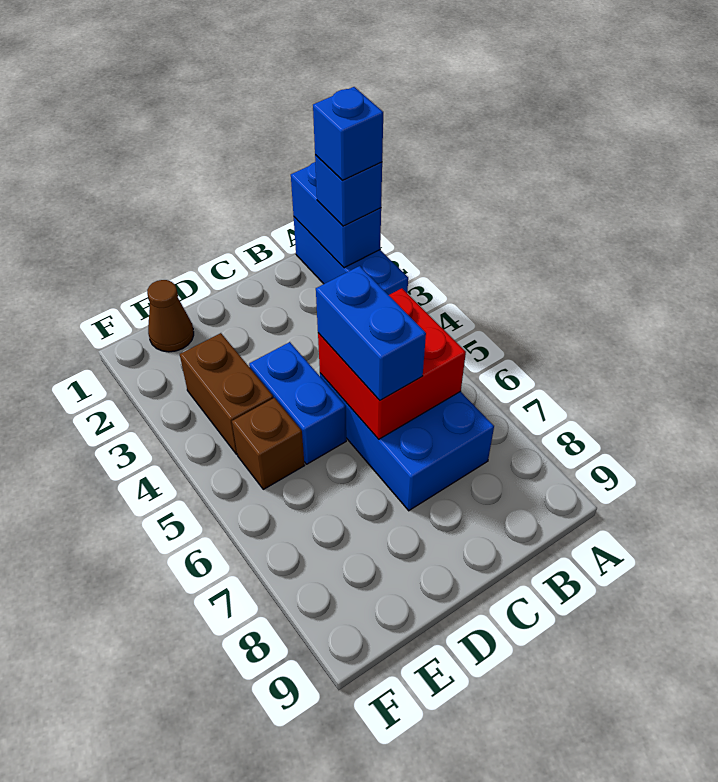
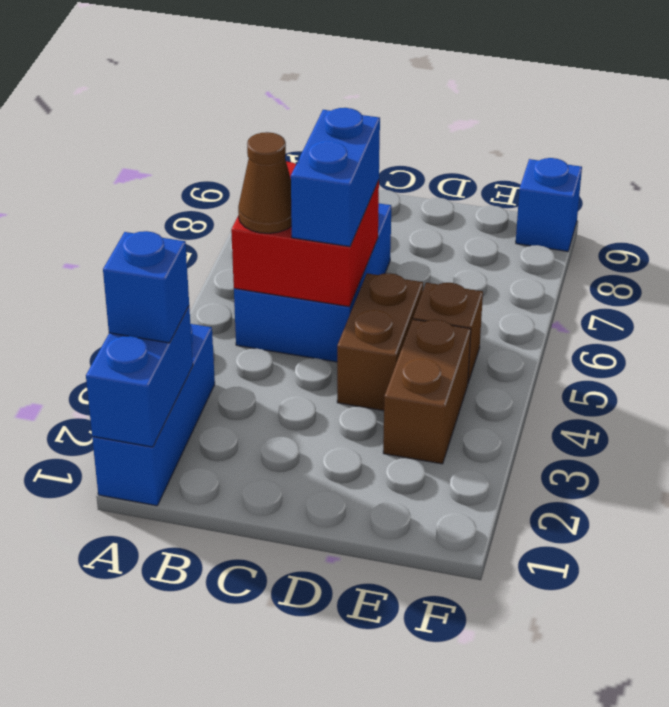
blue brick A2 level 4 -> blue brick F9 level 1
blue brick D4:D5 level 1 -> brown brick D4:D5 level 1
brown cone E1 level 1 -> brown cone B5 level 3

